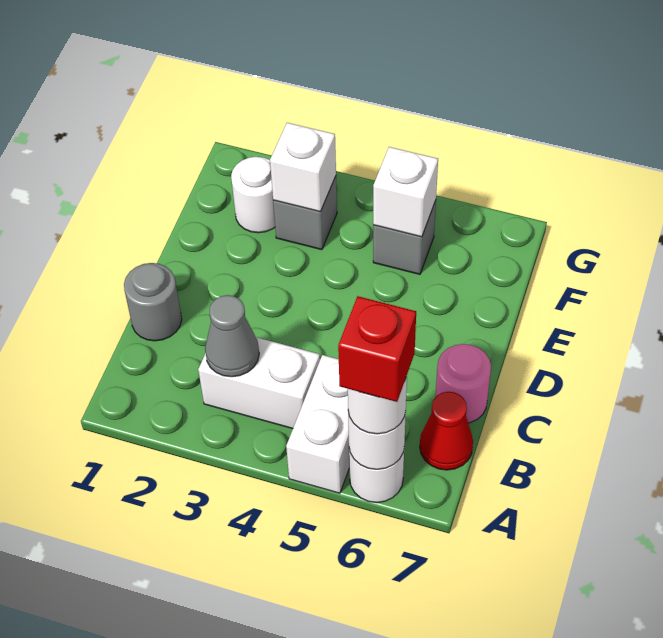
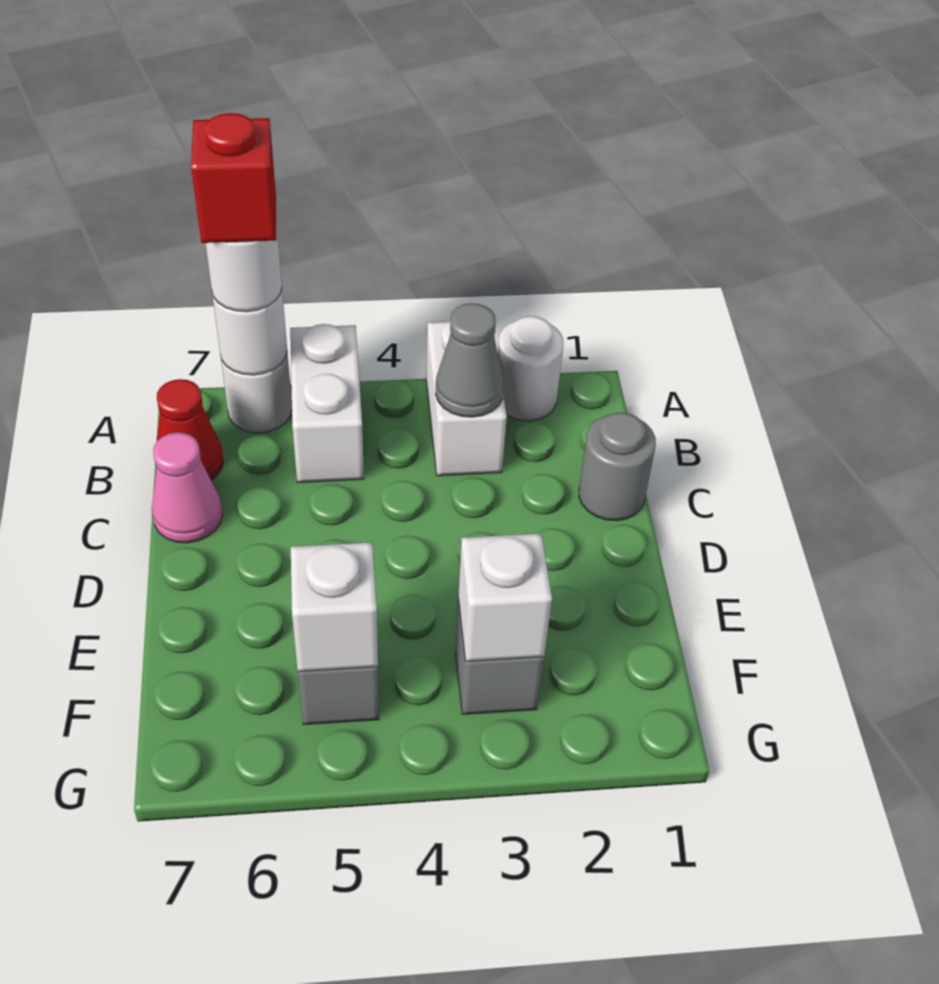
white brick B3:B4 level 1 -> white brick A3:B3 level 1
pink round brick C7 level 1 -> pink cone C7 level 1
white round brick F2 level 1 -> white round brick A2 level 1

